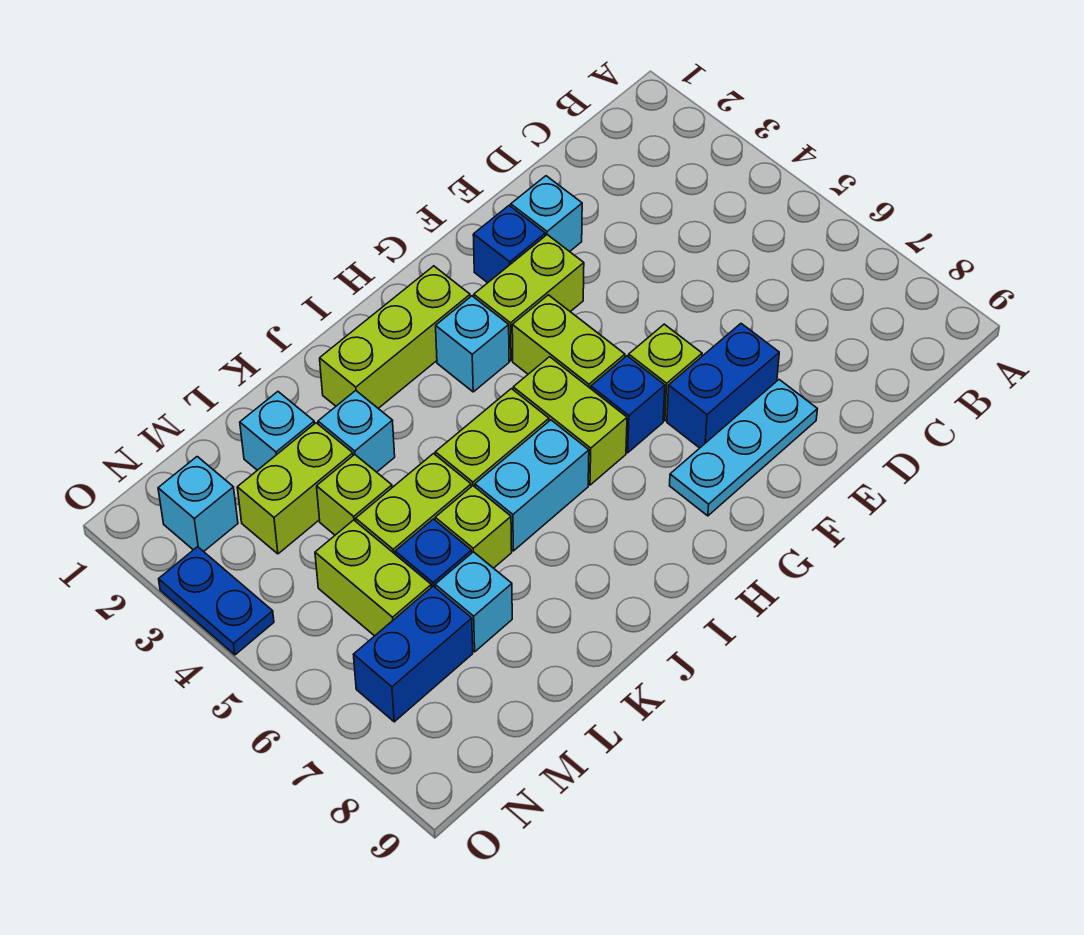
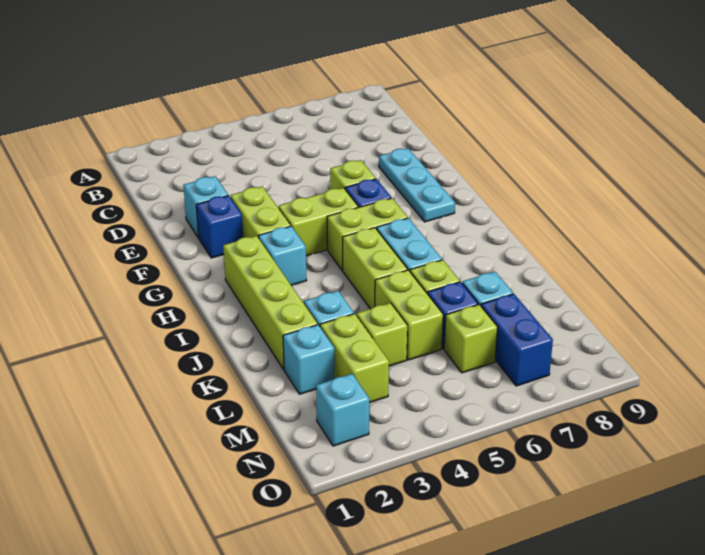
blue brick E7:F7 level 1 -> none
lime brick H2:J2 level 1 -> lime brick H2:K2 level 1
lime brick M5:M6 level 1 -> lime brick M6 level 1
blue plate O3:O4 level 1 -> none

